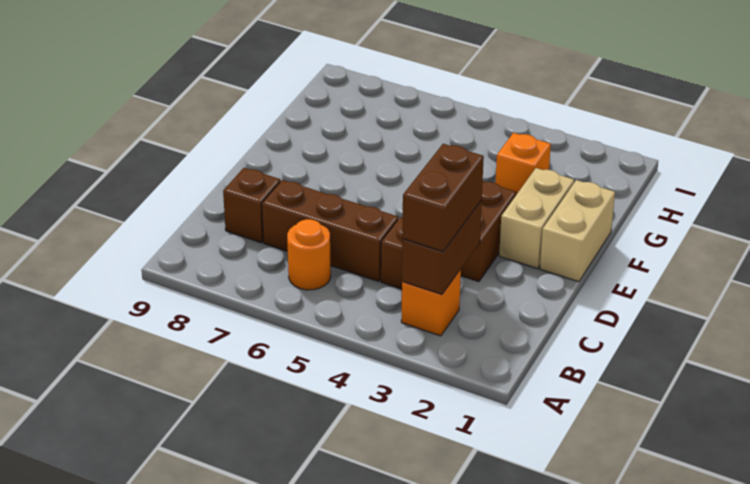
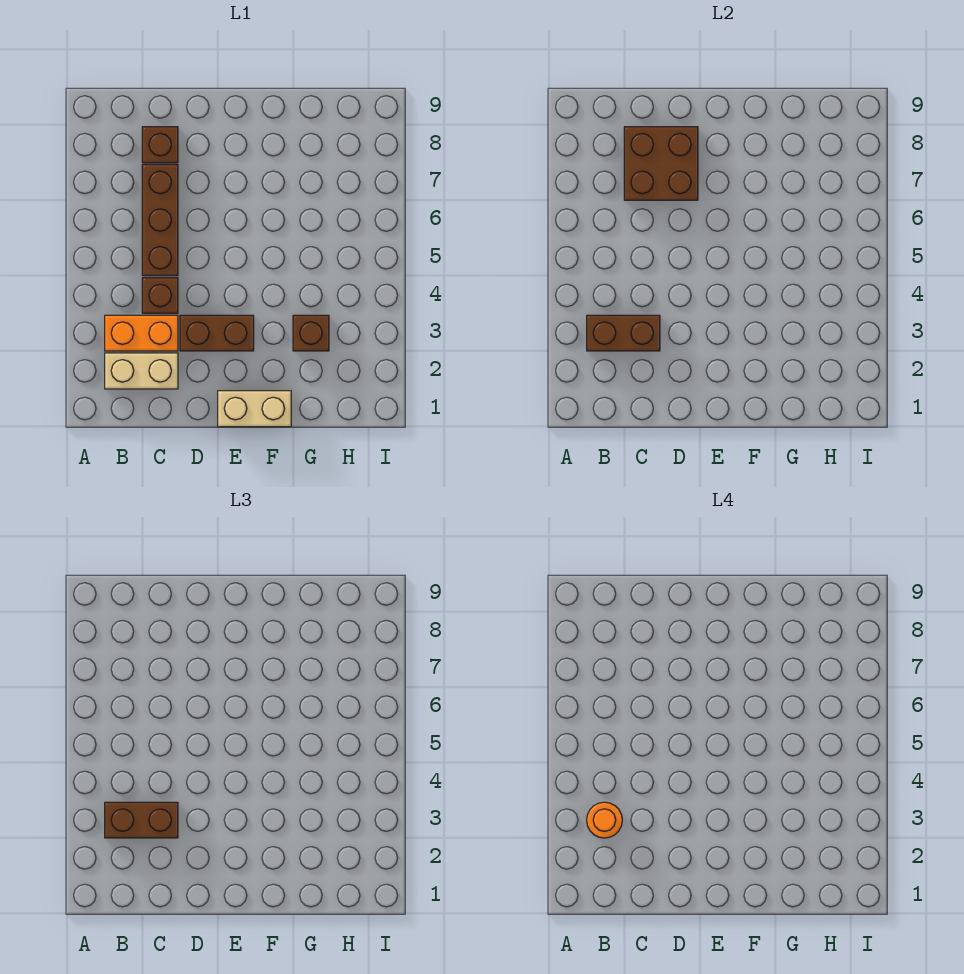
orange brick B3 level 1 -> orange brick B3:C3 level 1
orange round brick B6 level 1 -> orange round brick B3 level 4
none -> brown brick C7:D8 level 2
tan brick E2:F2 level 1 -> tan brick B2:C2 level 1
orange brick G3 level 1 -> brown brick G3 level 1

